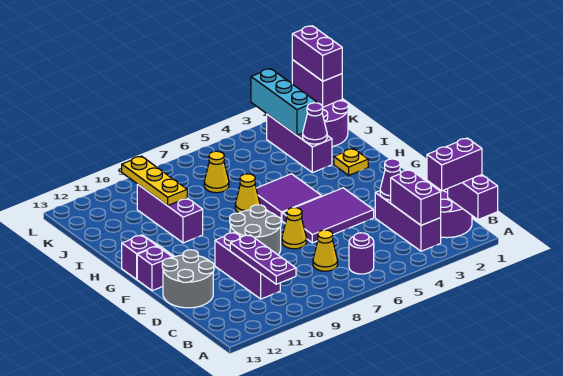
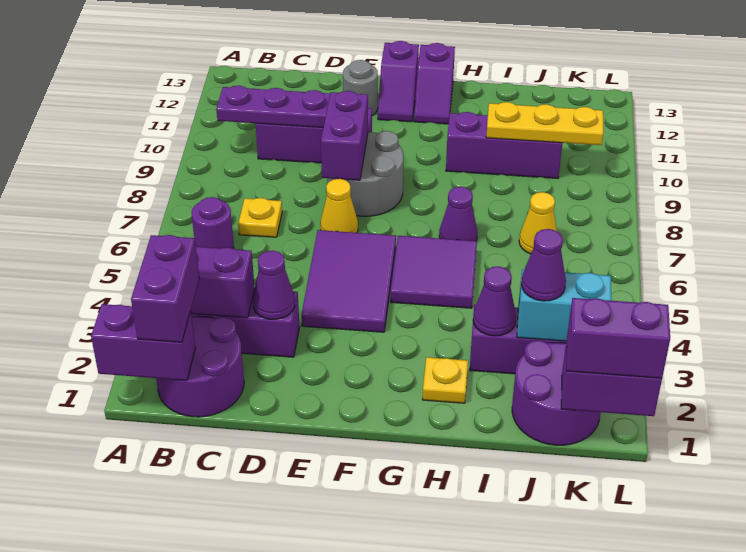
yellow cone C7 level 1 -> yellow plate C7 level 1
grey round brick D12:E13 level 1 -> grey round brick E12 level 1
none -> purple brick E8:E9 level 2
yellow cone H7 level 1 -> purple cone H7 level 1
cyan brick J3:L3 level 2 -> cyan brick J3:K3 level 2
none -> purple cone J3 level 3

